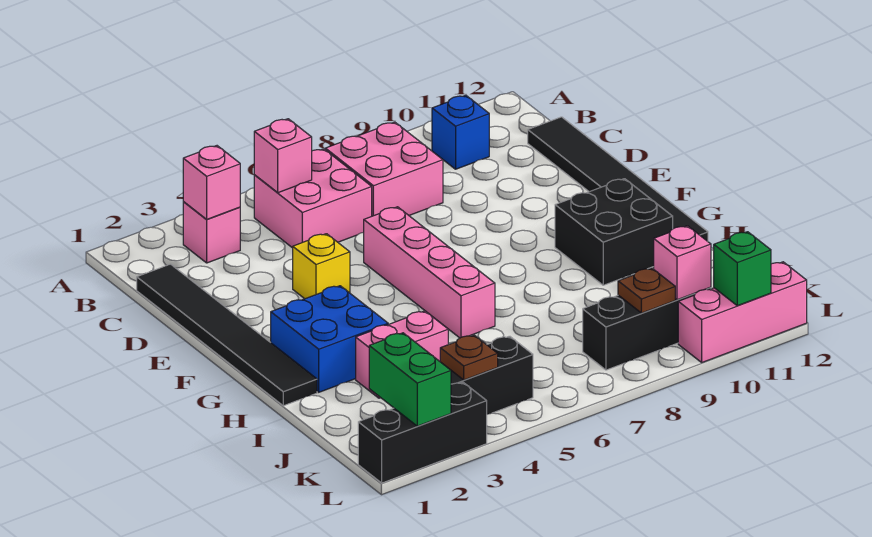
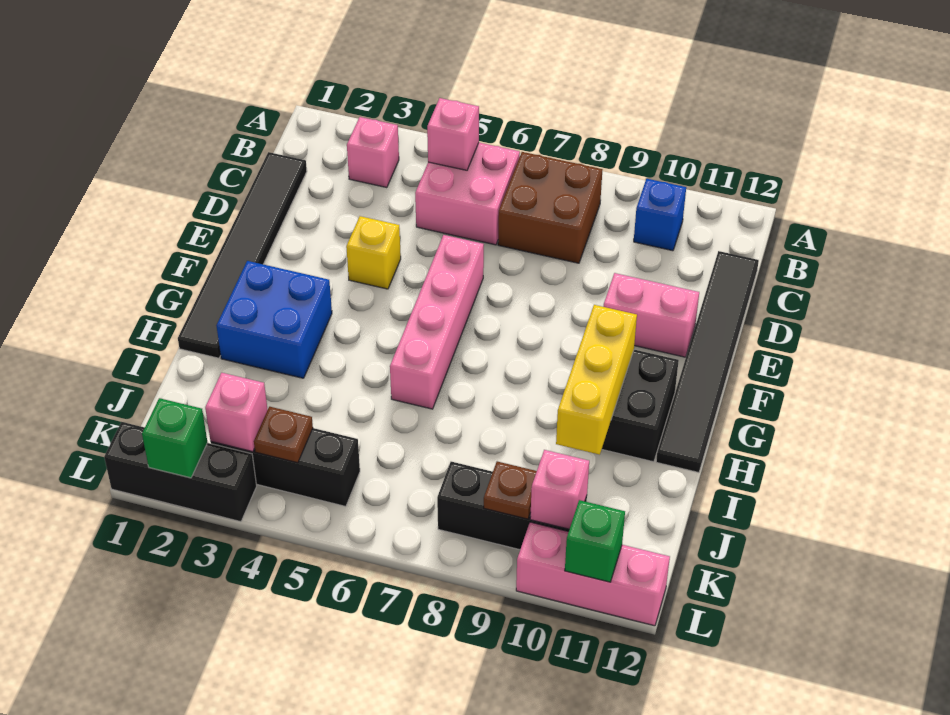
pink brick B3 level 2 -> pink brick K3 level 2
pink brick B7:C8 level 1 -> brown brick B7:C8 level 1
none -> yellow brick G10:I10 level 2
pink brick I3:I4 level 1 -> pink brick E10:E11 level 1
green brick K2:L2 level 2 -> green brick L2 level 2

